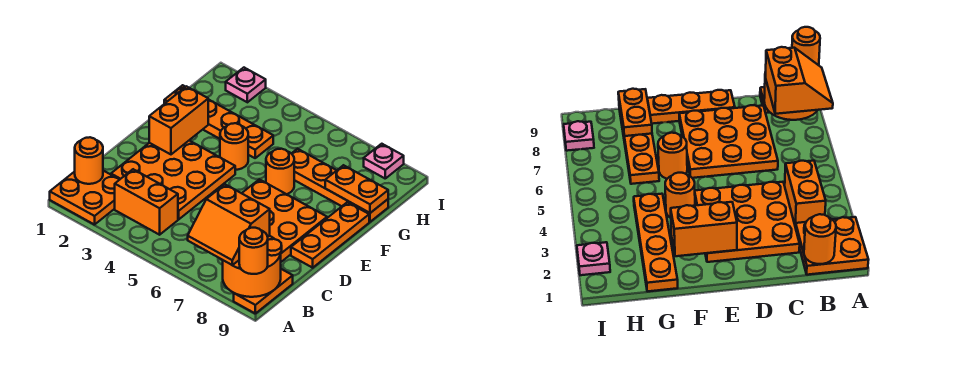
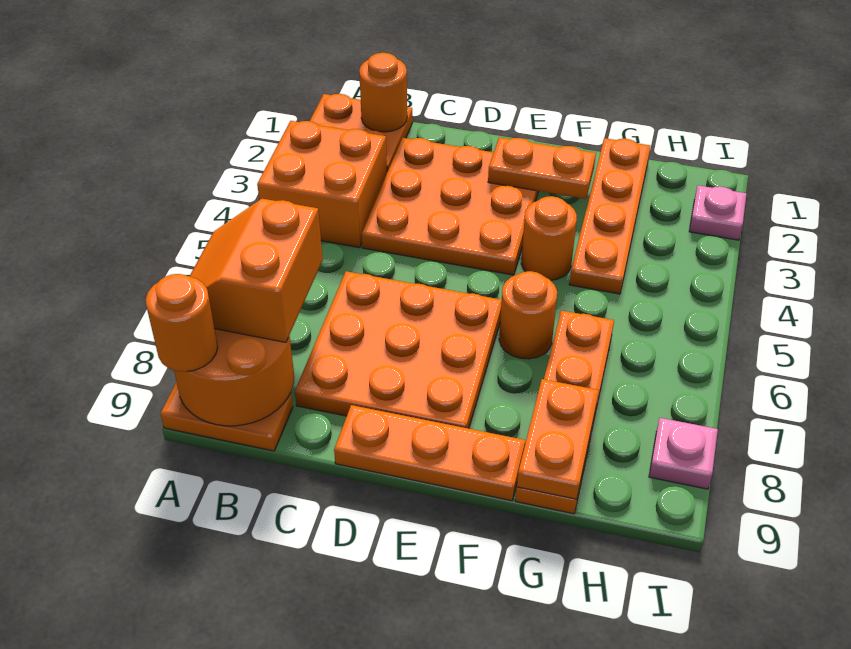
orange brick B3:B4 level 1 -> orange brick A3:B4 level 1
orange brick E2:F2 level 2 -> orange plate E2:F2 level 2

